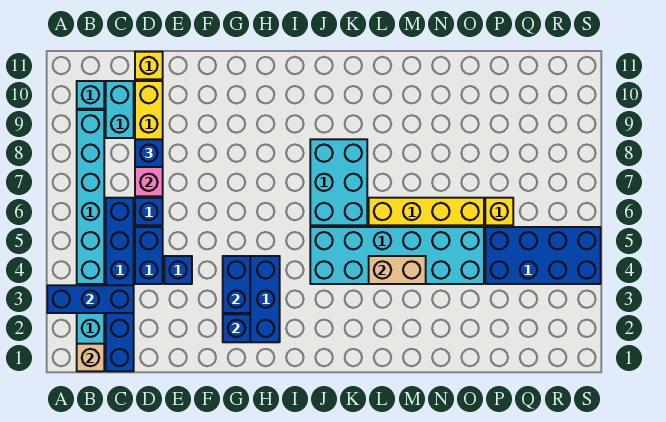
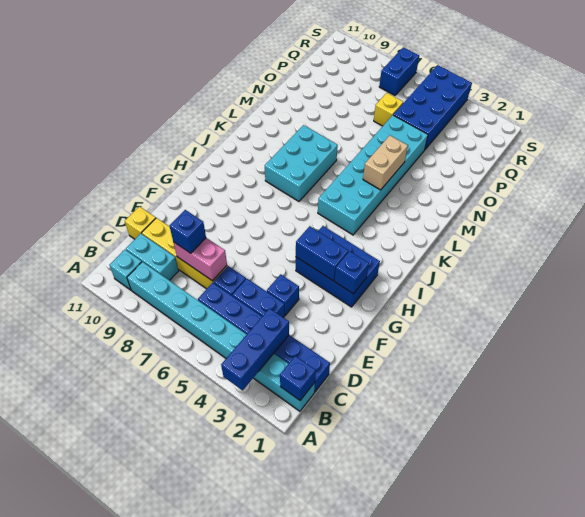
tan brick B1 level 2 -> blue brick B1 level 2
cyan brick J6:K8 level 1 -> cyan brick J7:L8 level 1
yellow brick L6:O6 level 1 -> none
none -> blue brick R7:S7 level 1

